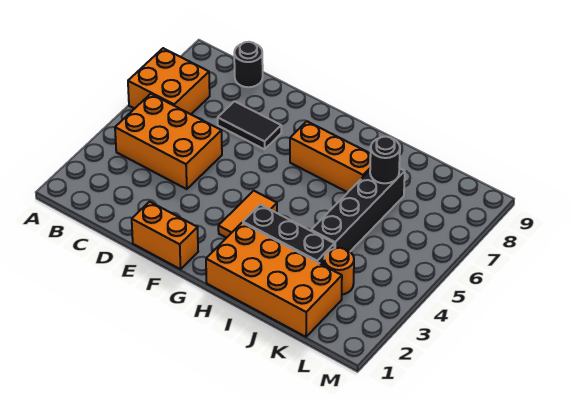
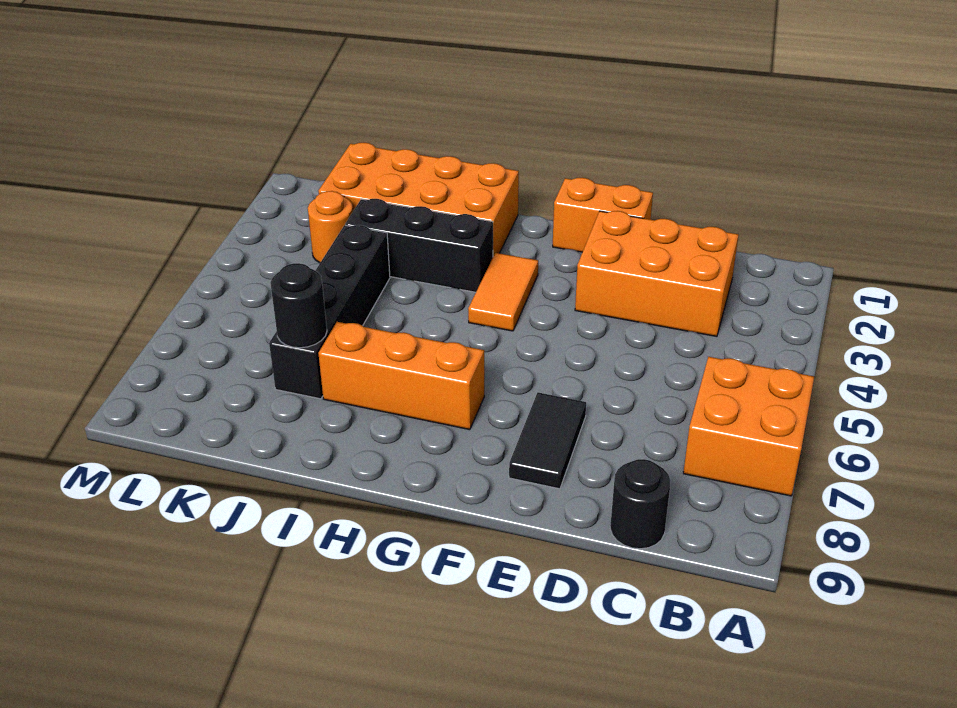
orange brick B4:D5 level 1 -> orange brick C2:E3 level 1
black tile D7:E7 level 1 -> black tile E7:E8 level 1

